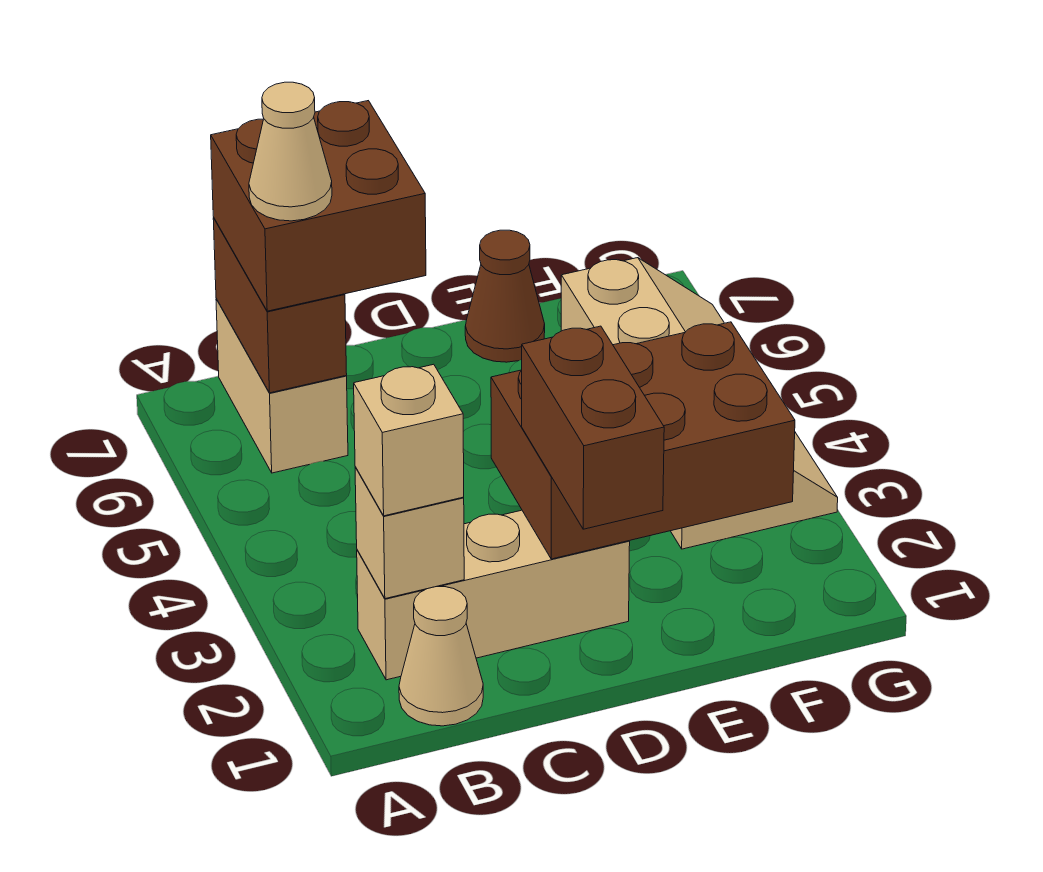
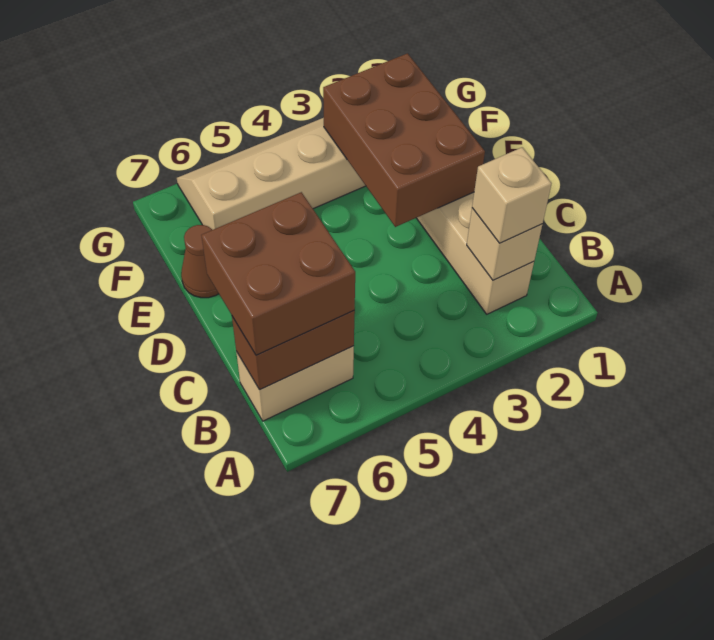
tan cone B1 level 1 -> none
tan cone B6 level 4 -> none
brown brick D1:D2 level 3 -> none

